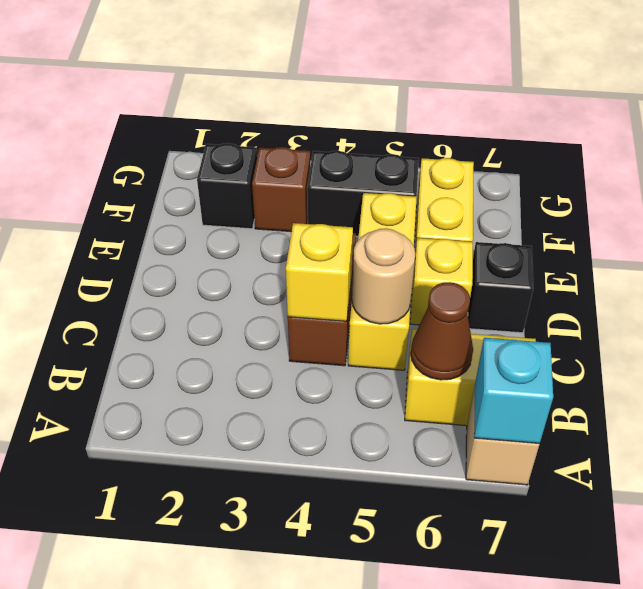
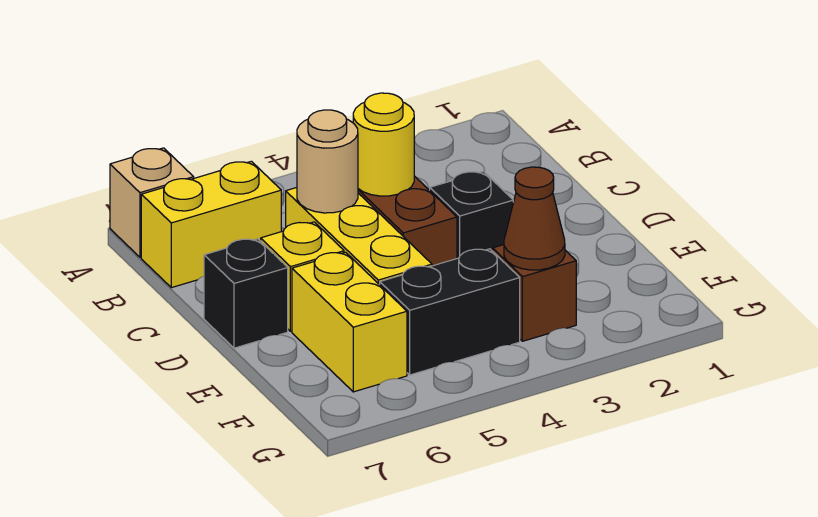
cyan brick A7 level 2 -> none
brown cone B6 level 2 -> brown cone F3 level 2
yellow brick C4 level 2 -> yellow round brick C4 level 2
black brick F2 level 1 -> black brick D3 level 1

